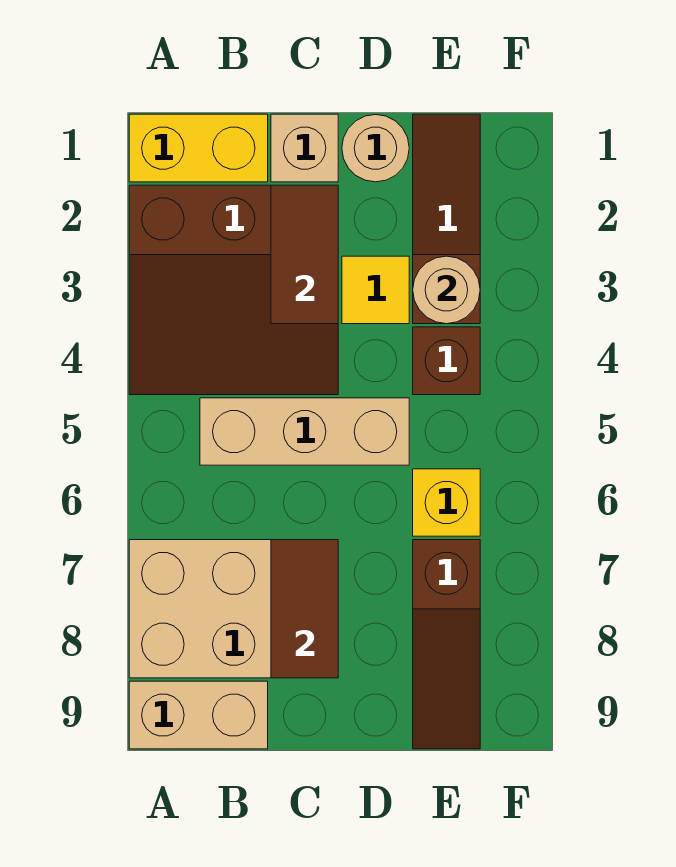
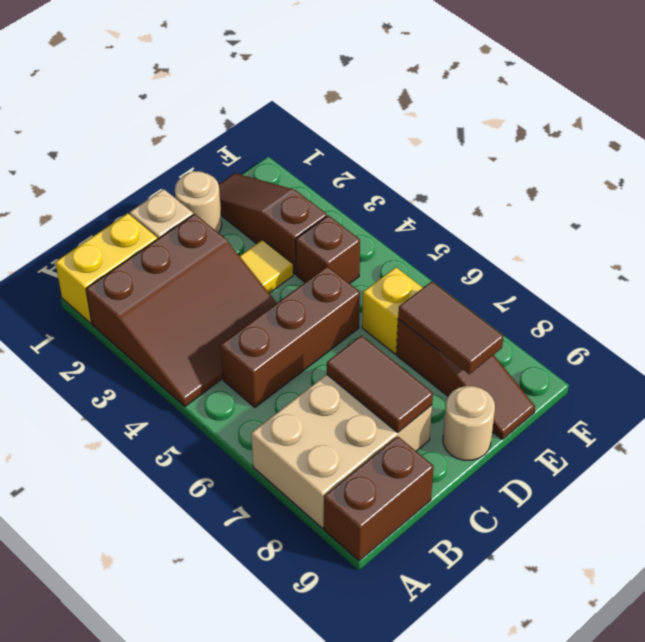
tan brick A9:B9 level 1 -> brown brick A9:B9 level 1
tan brick B5:D5 level 1 -> brown brick B5:D5 level 1
brown tile C2:C3 level 2 -> brown tile E7:E8 level 2
tan round brick E3 level 2 -> tan round brick D9 level 1

